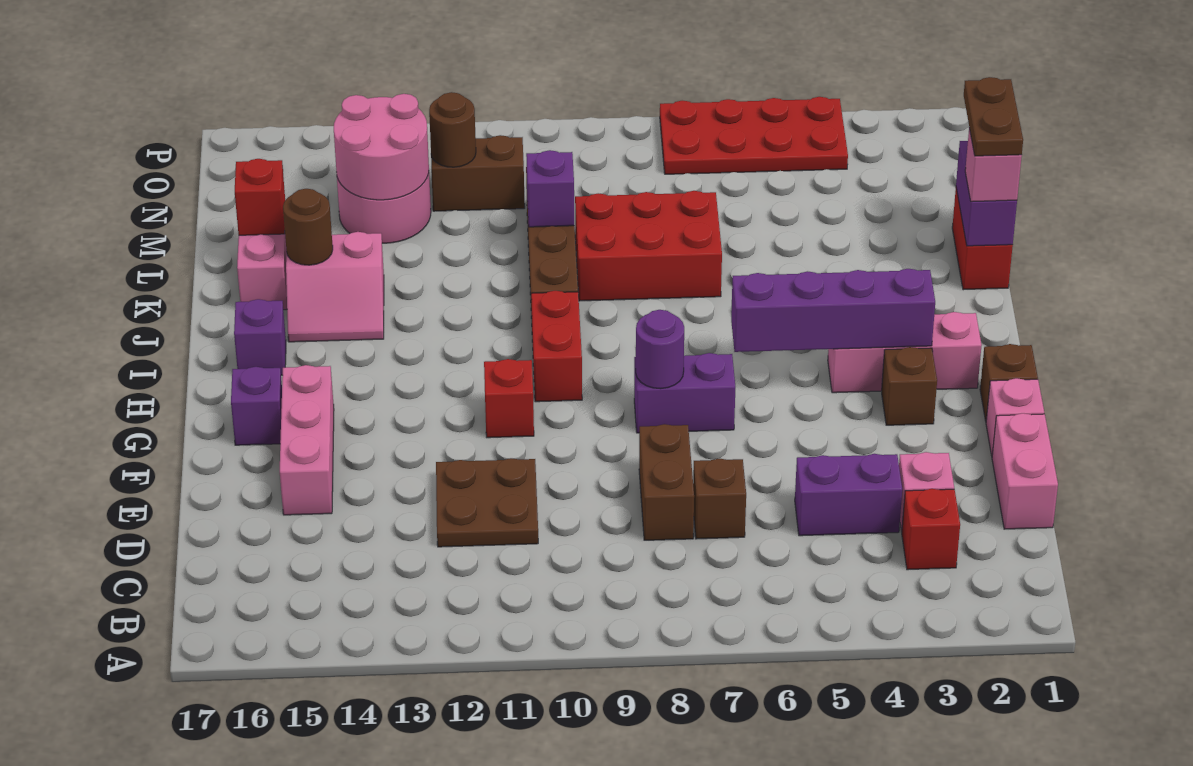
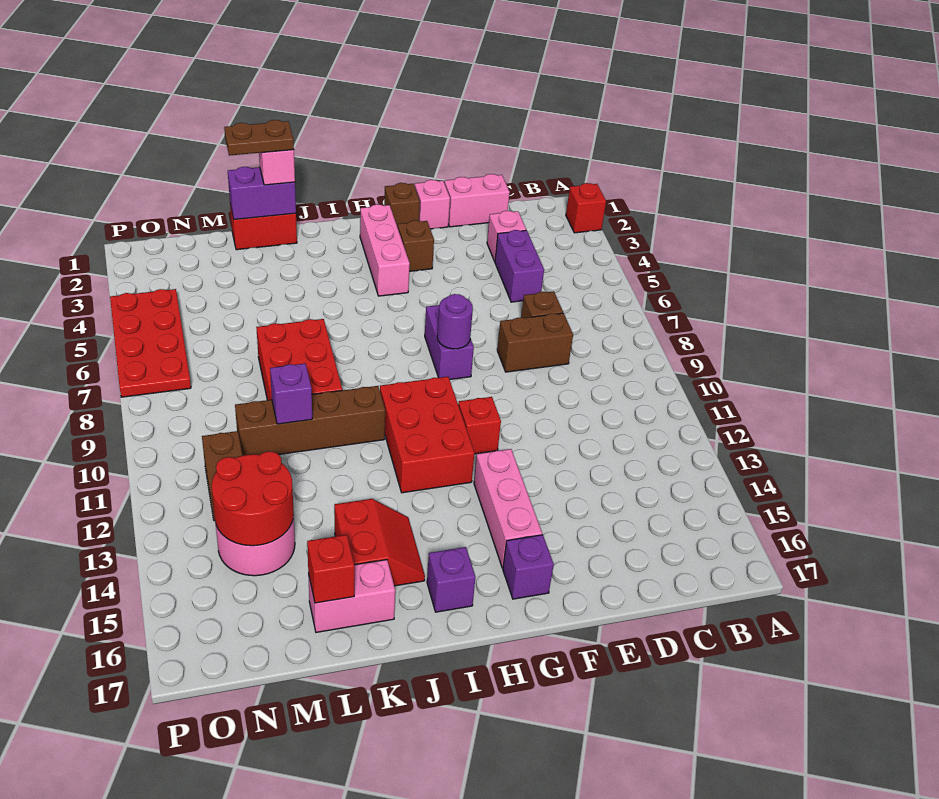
red brick C3 level 1 -> red brick A2 level 1
brown plate D11:E12 level 1 -> none
pink brick E15:G15 level 1 -> pink brick G13:G15 level 1
purple brick H3:H6 level 2 -> none
red brick H10:I10 level 1 -> red brick H10:I12 level 1
pink slope J14:K15 level 1 top K -> red slope J14:K15 level 1 top K
brown round brick K15 level 2 -> none
pink round brick M13:N14 level 2 -> red round brick M13:N14 level 2
brown round brick N12 level 2 -> none

